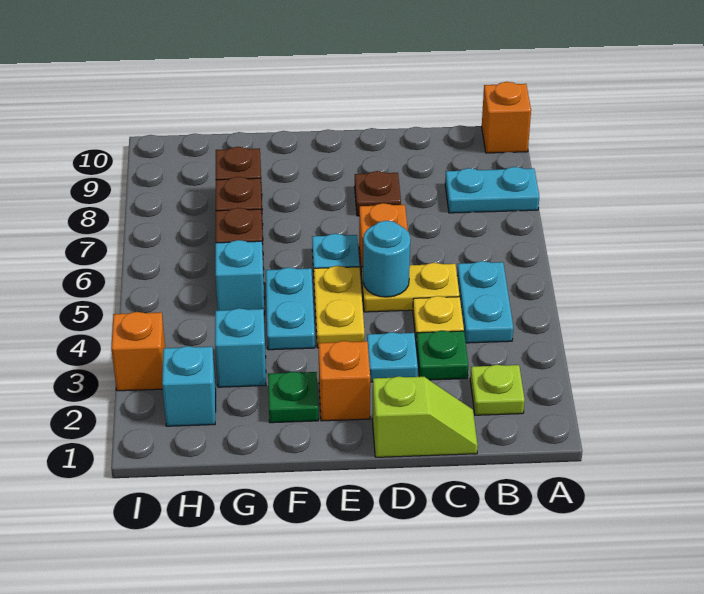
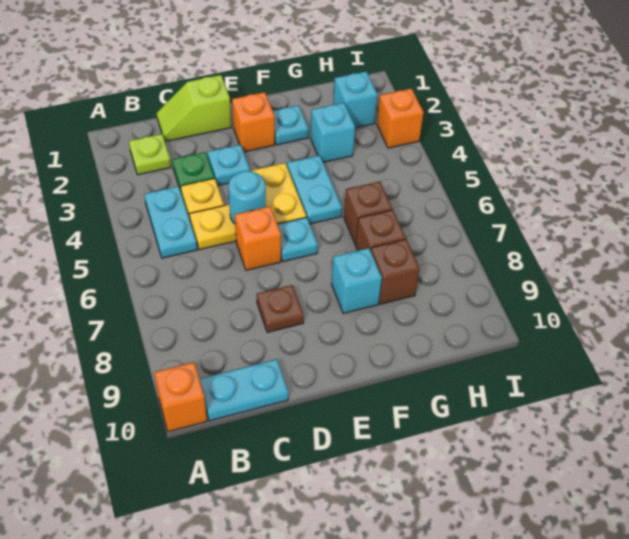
cyan plate A8:B8 level 1 -> cyan plate B10:C10 level 1
green plate F2 level 1 -> cyan plate F2 level 1
cyan brick G5 level 1 -> cyan brick F8 level 1

